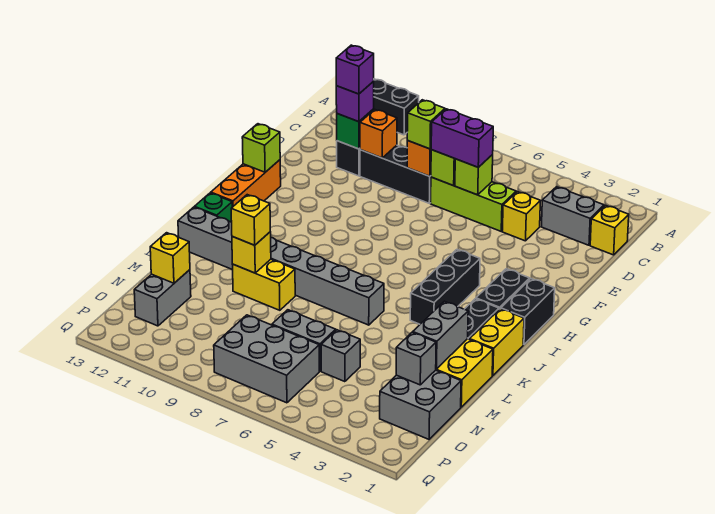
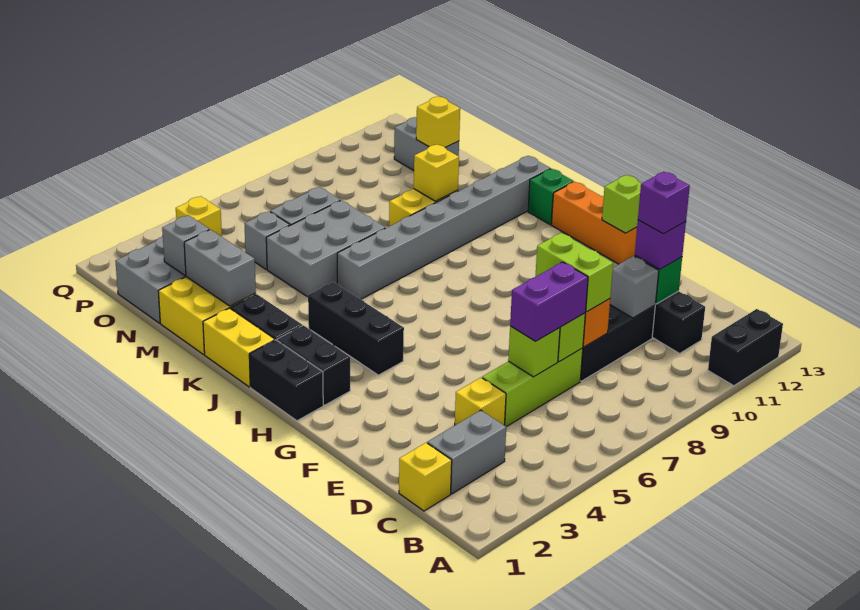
lime brick D8 level 3 -> lime brick D8:E8 level 3
orange brick D10 level 2 -> grey brick D10 level 2
yellow brick L10 level 3 -> yellow brick P4 level 1
grey brick O6:P8 level 1 -> grey brick L5:M7 level 1

